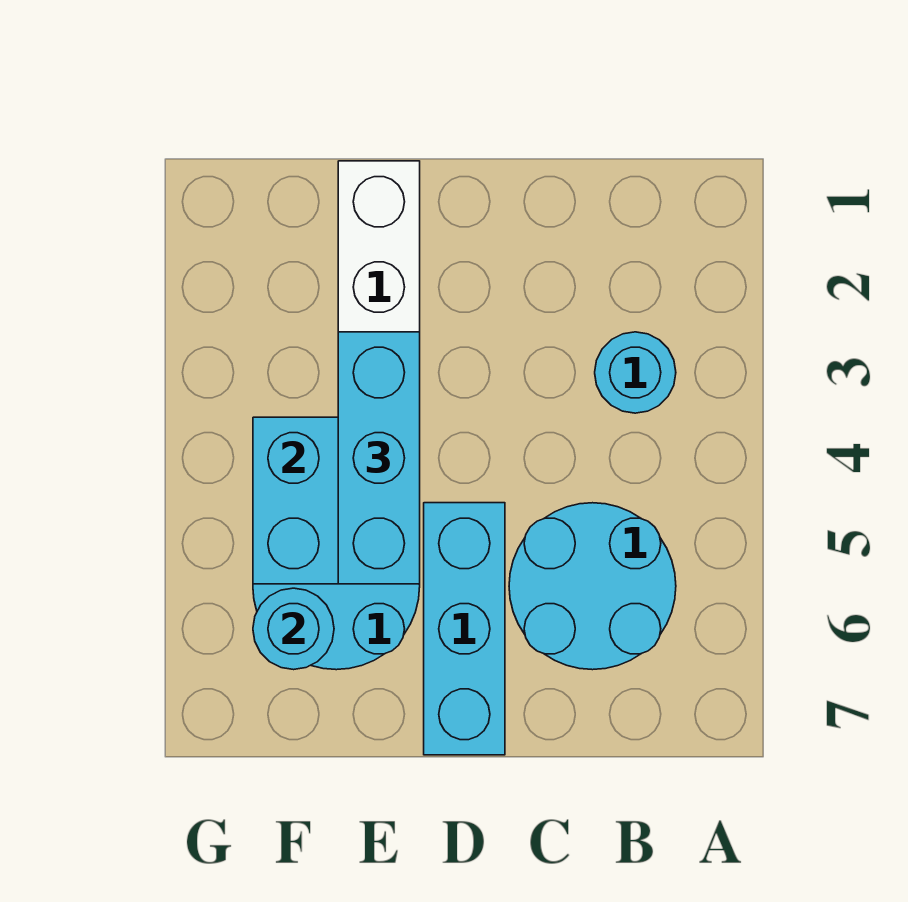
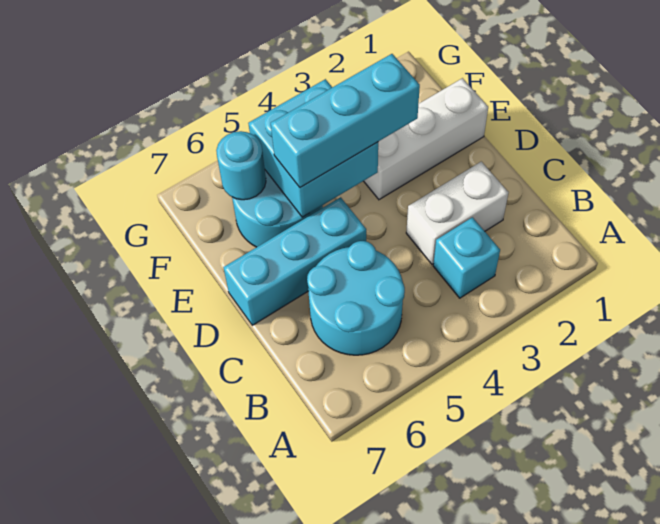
cyan round brick B3 level 1 -> cyan brick B3 level 1
none -> white brick C2:C3 level 1

